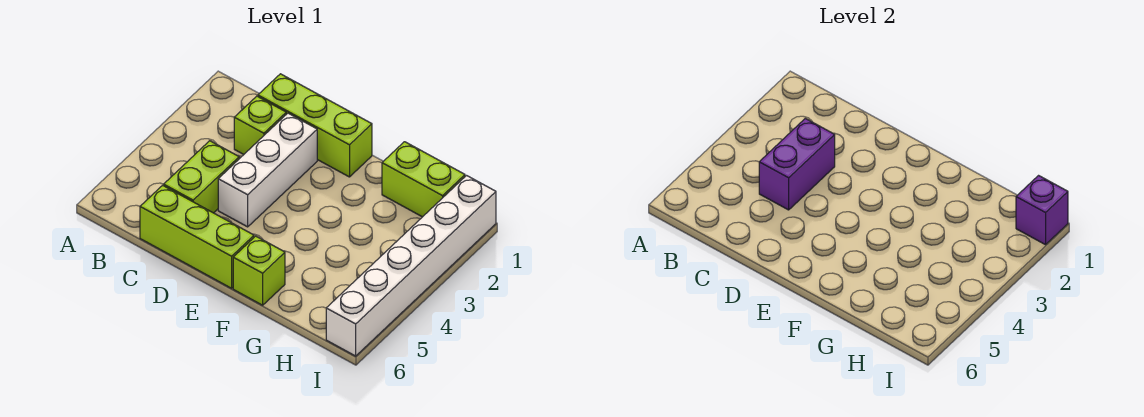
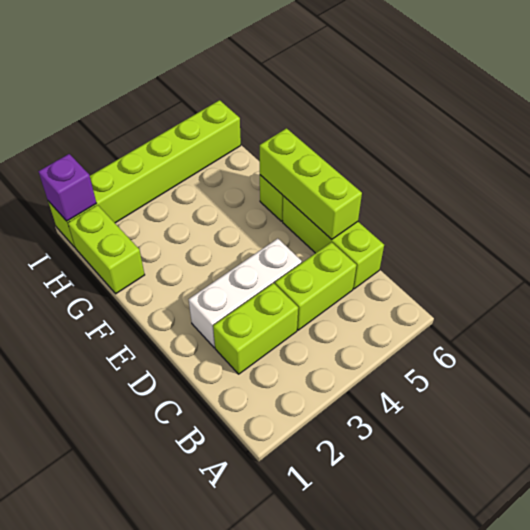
lime brick C1:E1 level 1 -> lime brick D6:F6 level 2
lime brick C2 level 1 -> lime brick C2:C3 level 1
purple brick C3:C4 level 2 -> none
white brick I1:I6 level 1 -> lime brick I1:I6 level 1

